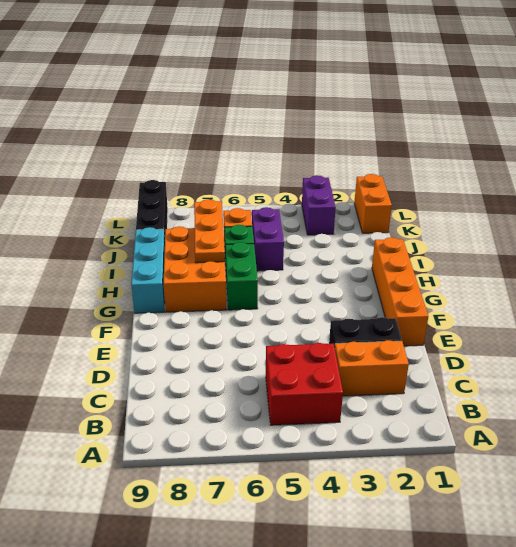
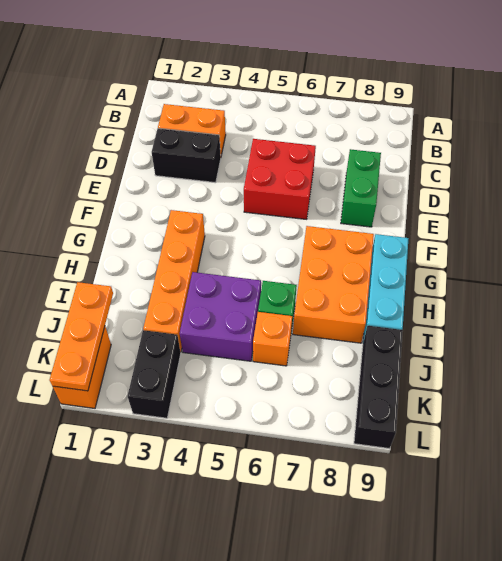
red brick B4:C5 level 1 -> red brick D5:E6 level 1
orange brick E1:H1 level 1 -> orange brick G3:J3 level 1
green brick G6:H6 level 1 -> green brick D8:E8 level 1
orange plate H7:J7 level 2 -> orange plate J1:L1 level 2
purple brick I5:J5 level 1 -> purple brick I4:J5 level 1
purple brick K3:L3 level 1 -> black brick K3:L3 level 1

